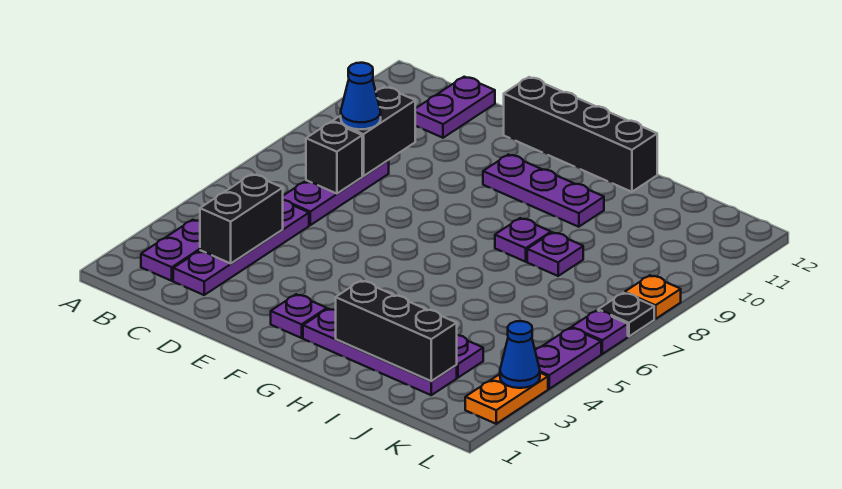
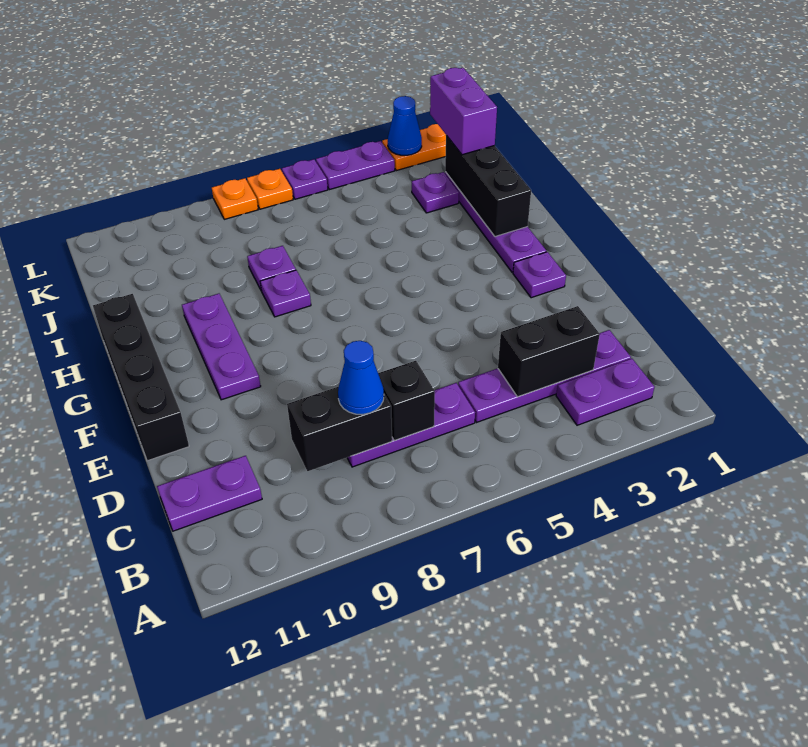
none -> purple brick J2:K2 level 3
black plate L7 level 1 -> orange plate L7 level 1

